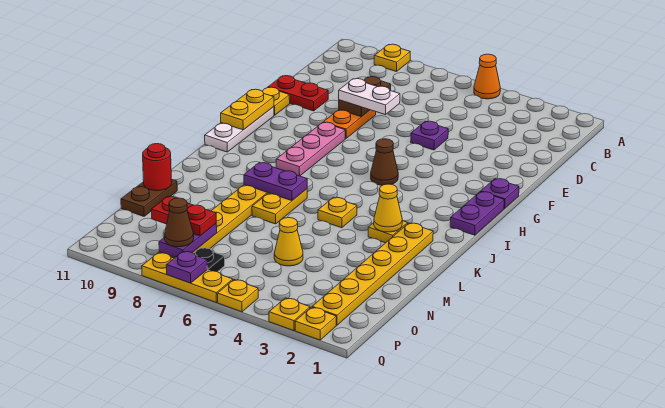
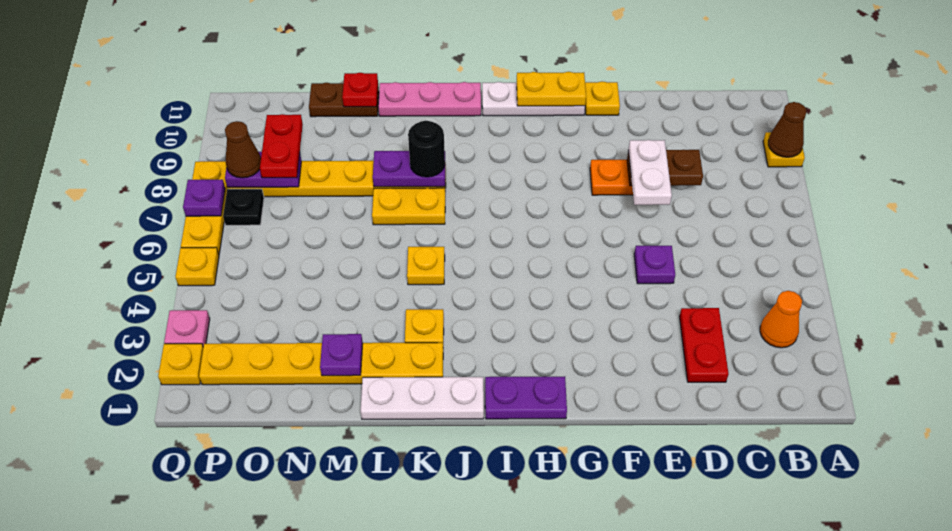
orange cone A5 level 1 -> orange cone B3 level 1
red plate E10:E11 level 1 -> red plate D2:D3 level 1
purple plate G1 level 1 -> purple plate M2 level 2
pink plate G8:I8 level 1 -> pink plate J11:L11 level 1
brown cone H5 level 1 -> brown cone A9 level 2
none -> white plate J1:L1 level 1
yellow cone K3 level 2 -> none
purple plate K7:K8 level 2 -> purple plate K8:L8 level 2
none -> black round brick K8 level 3
red round brick M11 level 2 -> red plate M11 level 2
yellow cone N5 level 1 -> none
yellow plate Q3 level 1 -> pink plate Q3 level 1

